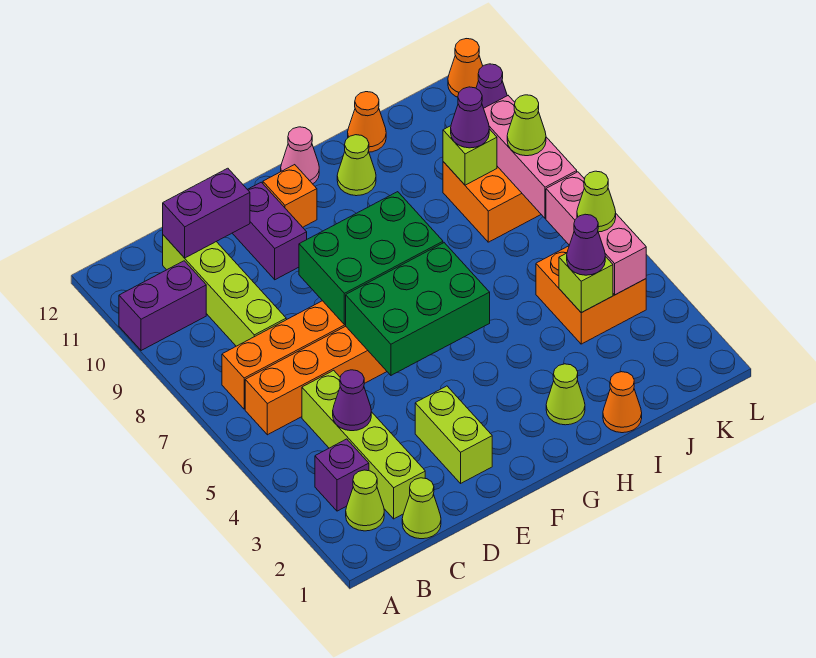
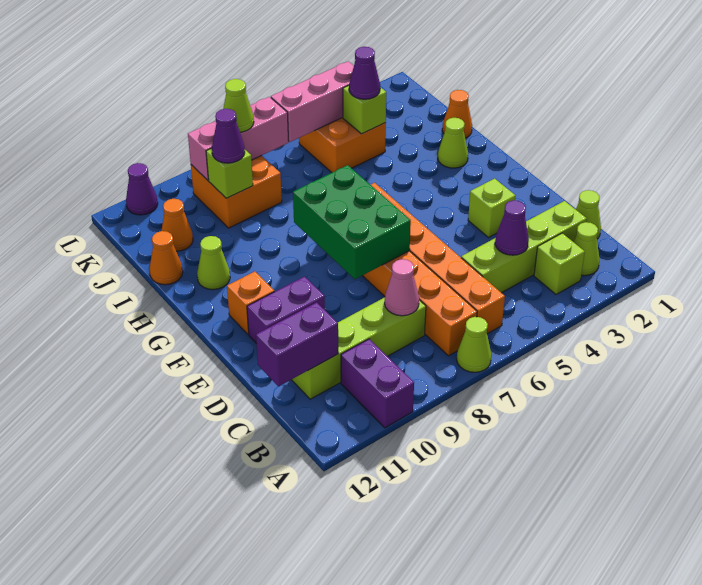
purple brick B3 level 1 -> lime brick B3 level 1
purple brick C11:D11 level 2 -> purple brick C11:C12 level 2
lime brick E2:E3 level 1 -> lime brick E3 level 1
green brick E5:G6 level 2 -> none
pink cone G12 level 1 -> pink cone C8 level 2
lime cone K5 level 3 -> lime cone A7 level 1
orange cone L12 level 1 -> orange cone J11 level 1

